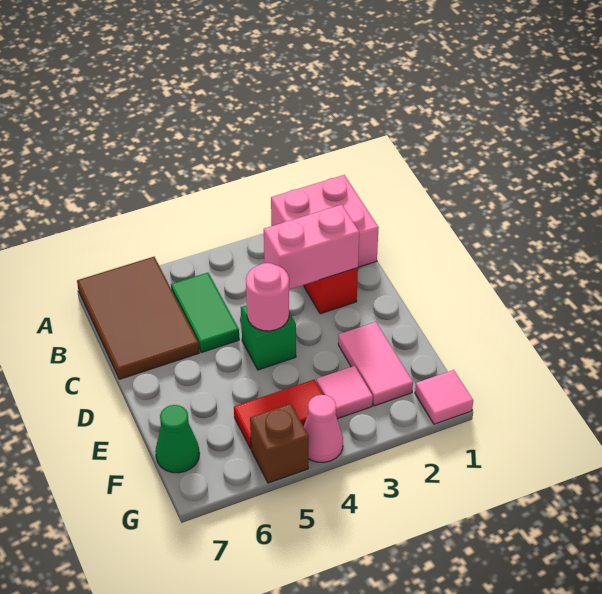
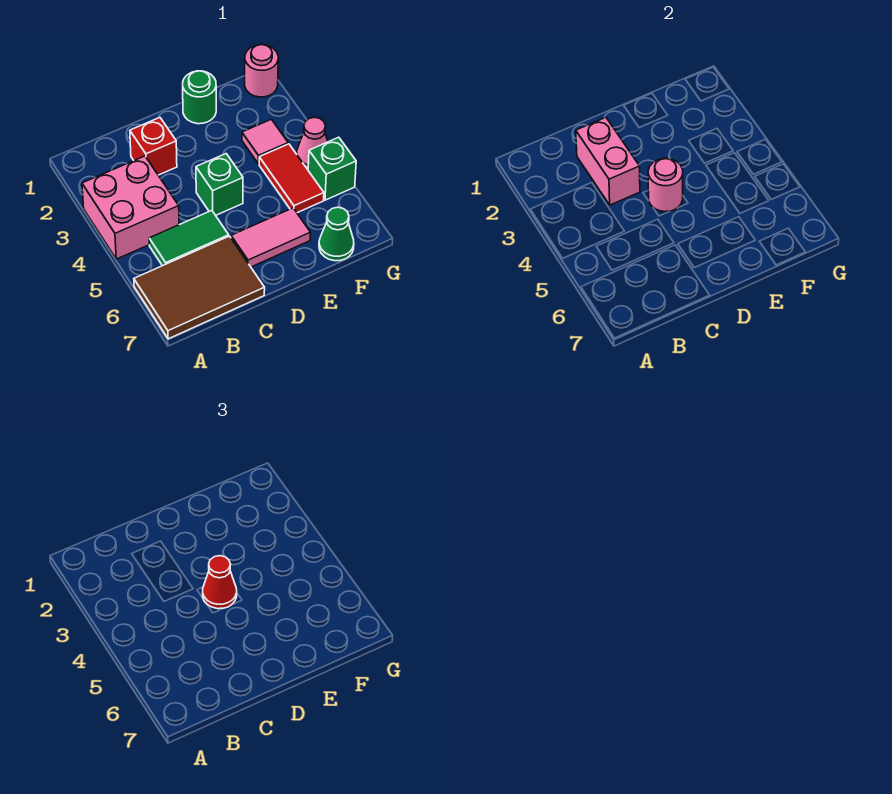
pink brick A1:B2 level 1 -> pink brick A3:B4 level 1
none -> red cone D4 level 3
none -> green round brick E1 level 1
pink tile E2:F2 level 1 -> pink tile D6:E6 level 1
pink tile G1 level 1 -> pink round brick G1 level 1
brown brick G5 level 1 -> green brick G5 level 1

